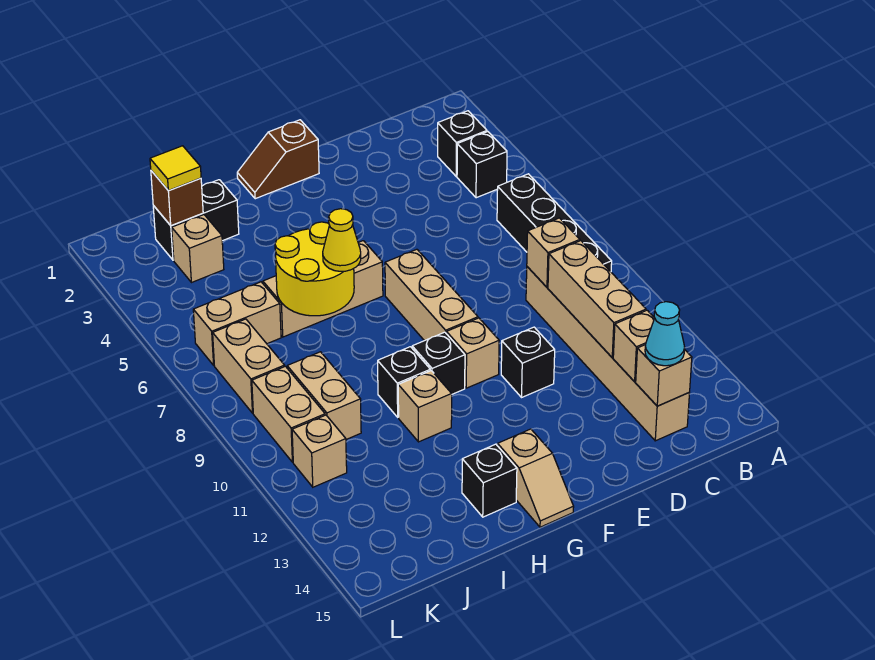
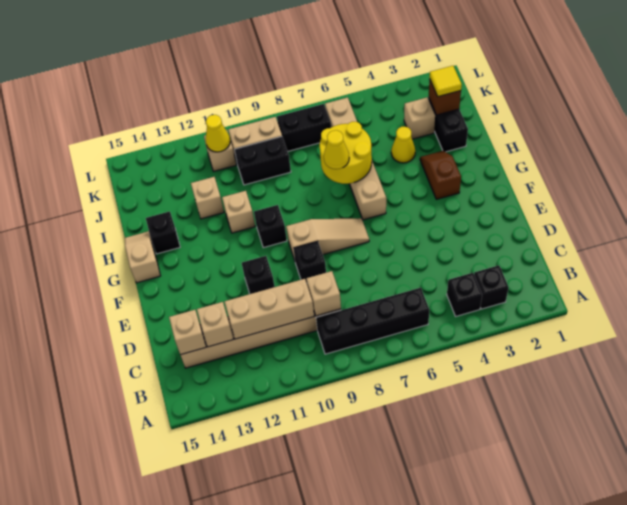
cyan cone C14 level 3 -> none
brown slope F1:G1 level 1 top F -> brown slope G3:H3 level 1 top G
tan brick F7:F9 level 1 -> tan slope F7:F9 level 1 top 9
tan brick F10 level 1 -> tan brick I12 level 1
tan slope G14:G15 level 1 top 14 -> tan slope G15:H15 level 1 top G
black brick H10 level 1 -> black brick E9 level 1
none -> yellow cone I4 level 1
tan brick J9:J10 level 1 -> black brick J9:J10 level 1
tan brick K7:K8 level 1 -> black brick K7:K8 level 1
none -> yellow cone K11 level 2

